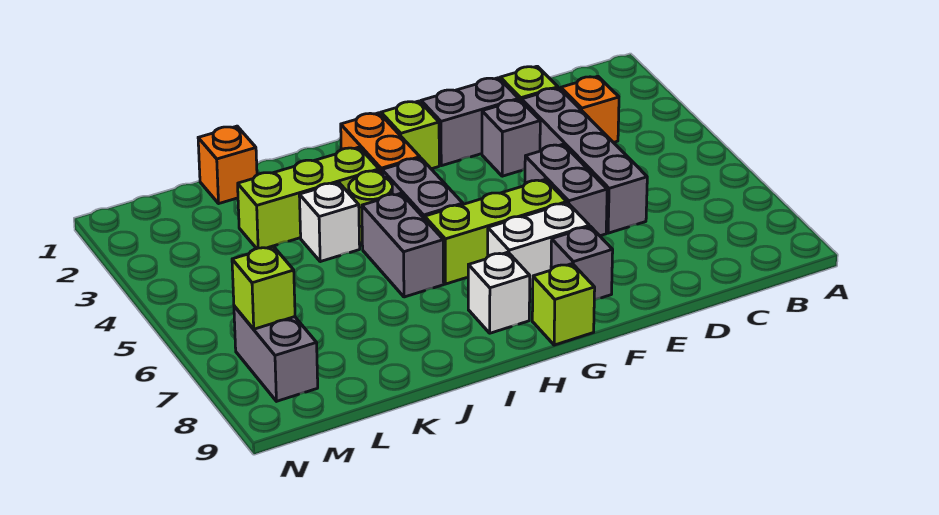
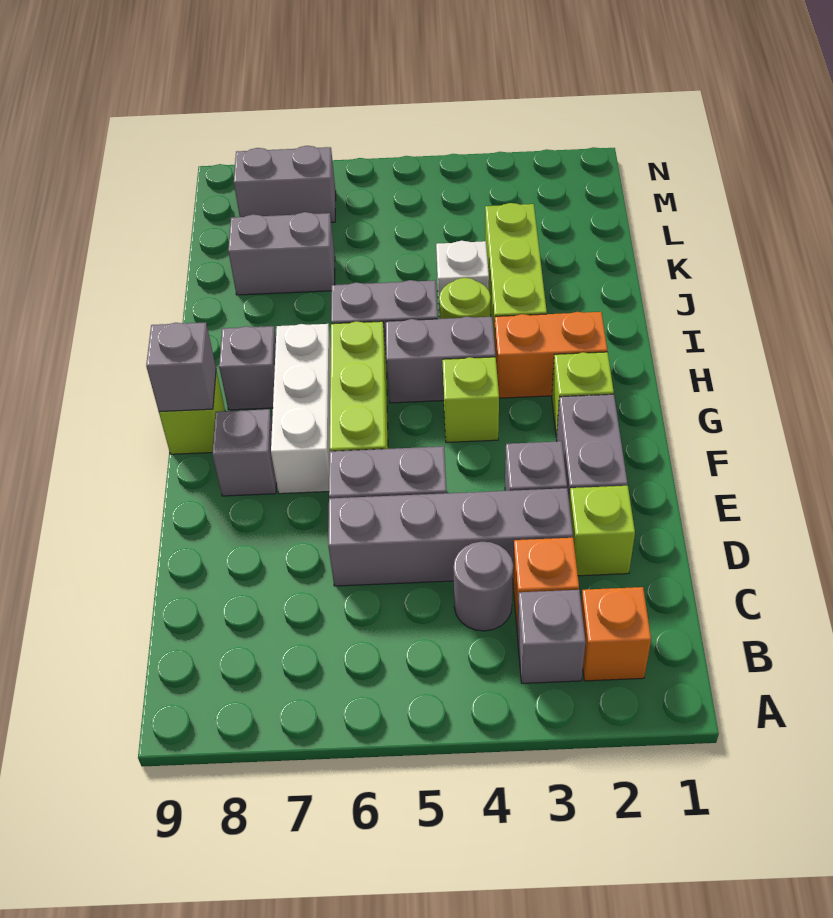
none -> grey brick B3 level 1
none -> grey round brick C4 level 1
white brick F7:G7 level 1 -> white brick F7:H7 level 1
none -> grey brick G9 level 2
white brick H8 level 1 -> grey brick H8 level 1
orange brick K1 level 1 -> orange brick B2 level 1
none -> grey brick K7:K8 level 1
lime brick M7 level 2 -> lime brick G4 level 1

